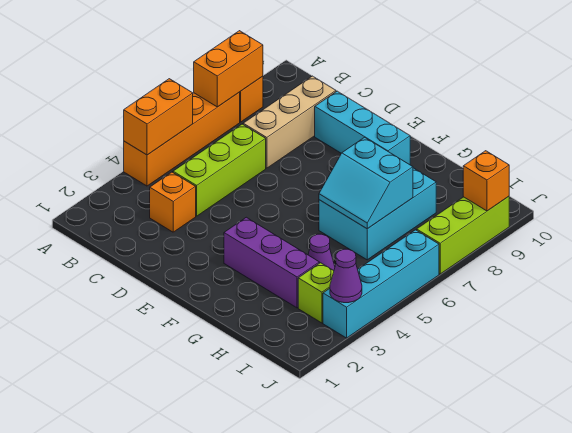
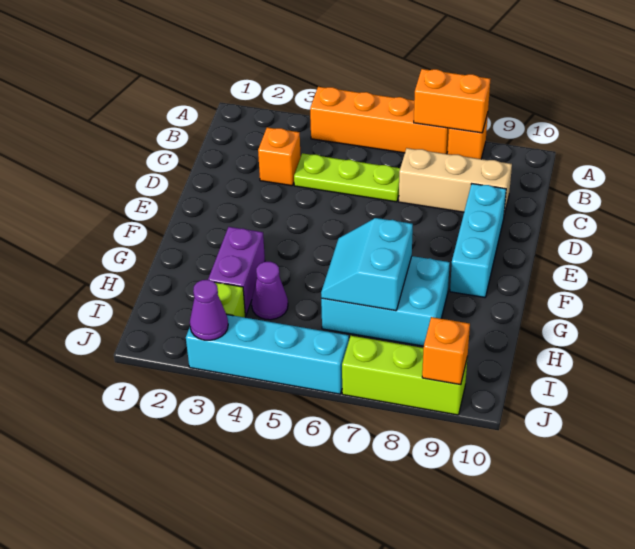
orange brick A4:A5 level 2 -> none
lime brick C4:C6 level 1 -> lime plate C4:C6 level 1
purple brick F3:H3 level 1 -> purple brick G3:H3 level 1

